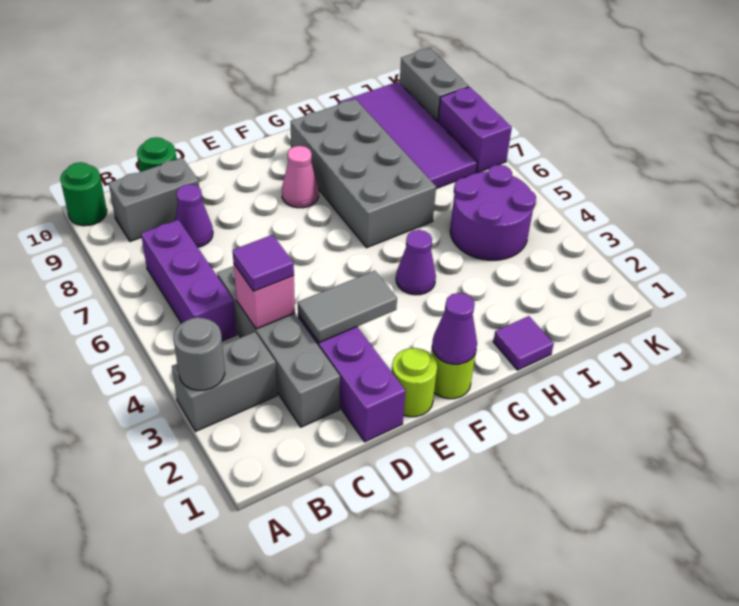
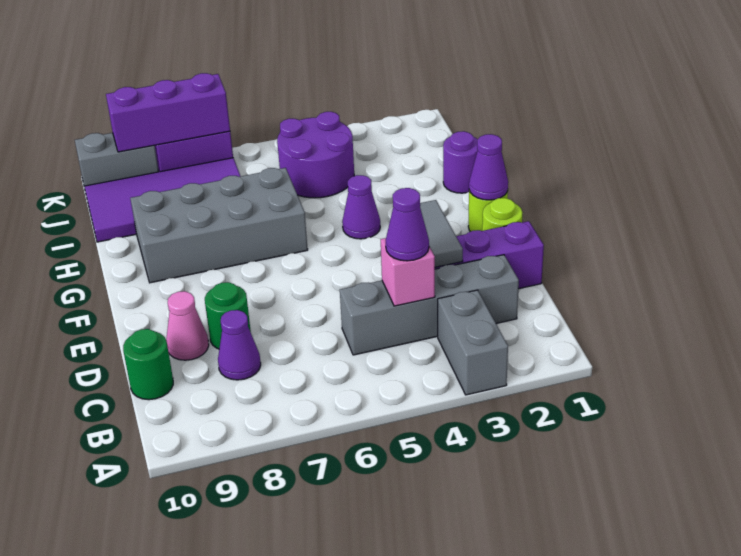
grey round brick A3 level 2 -> none
green round brick A10 level 1 -> green round brick D8 level 1
purple brick B5:B7 level 1 -> purple brick K7:K9 level 2
grey brick B9:C9 level 1 -> none
purple tile C4 level 3 -> purple cone C4 level 3
pink cone F8 level 1 -> pink cone D9 level 1
purple tile H1 level 1 -> purple round brick H1 level 1

